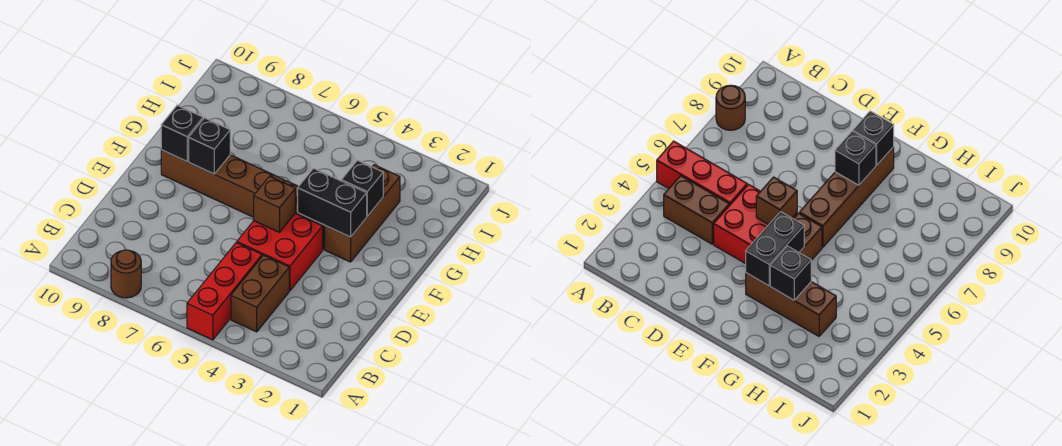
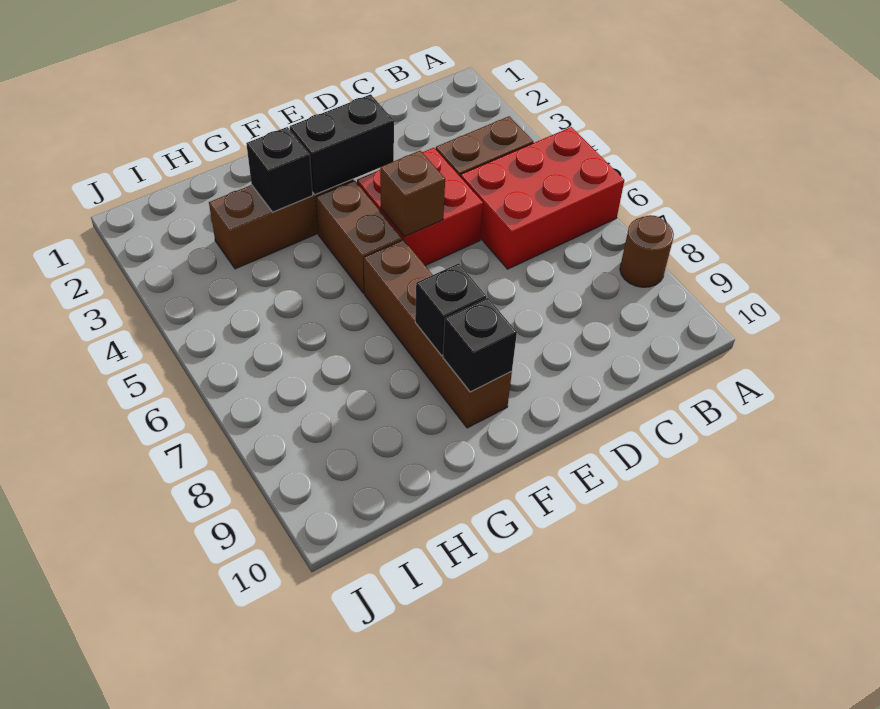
red brick A5:C5 level 1 -> red brick A5:C6 level 1
black brick F3:F4 level 2 -> black brick E3:F3 level 2

